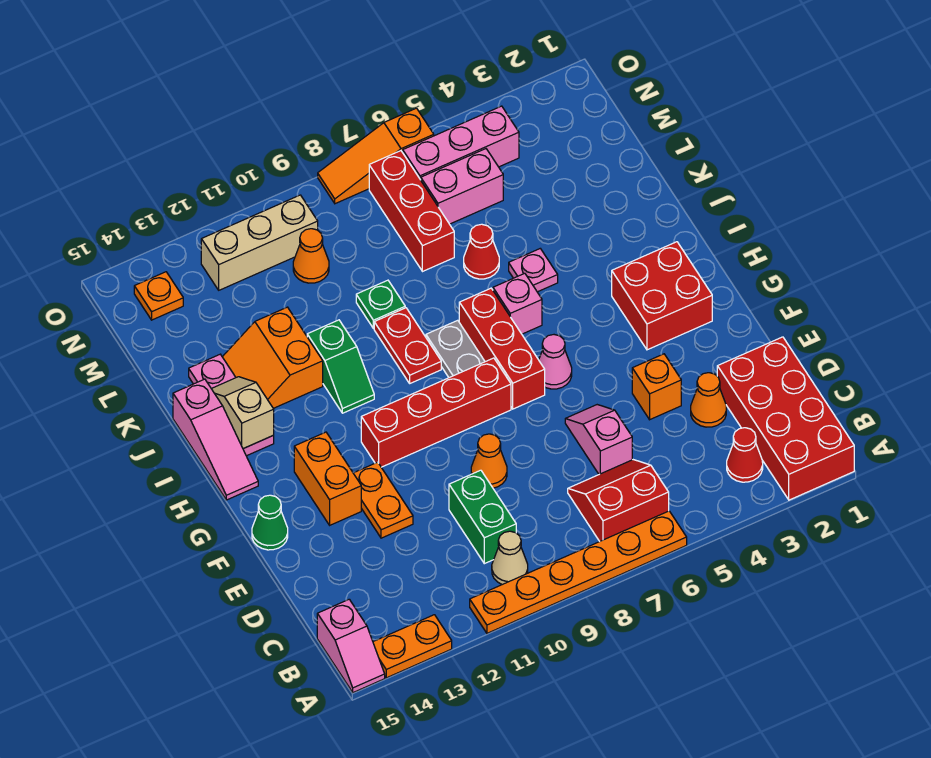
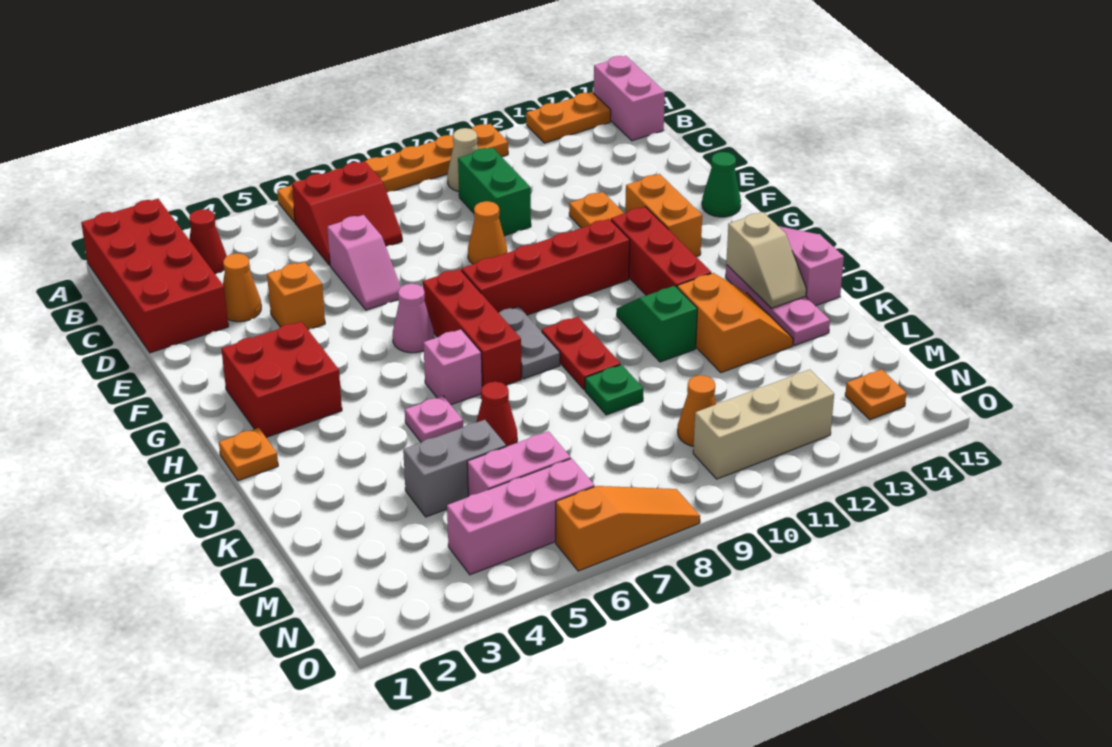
pink slope A15:B15 level 1 top B -> pink brick A15:B15 level 1
none -> orange plate I1 level 1
none -> grey brick L4:L5 level 1
red brick L7:N7 level 1 -> red brick G12:I12 level 1

